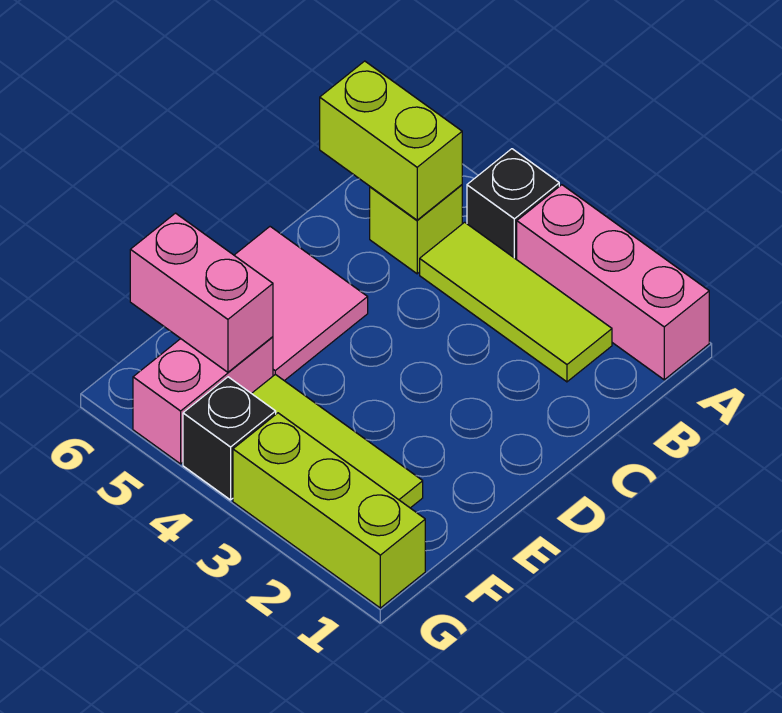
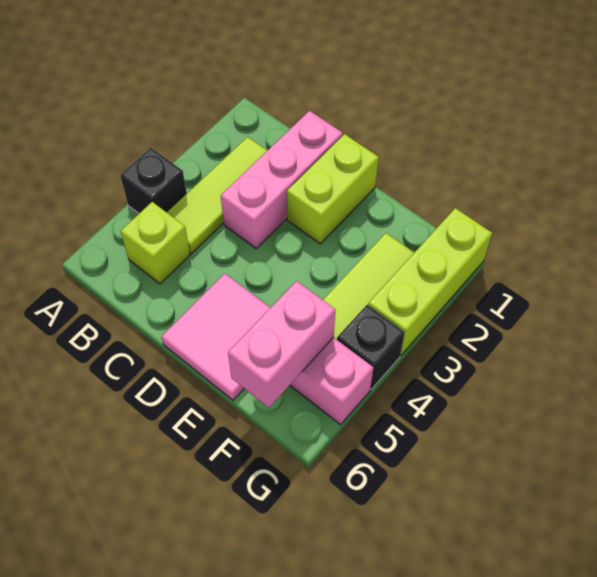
pink brick A1:A3 level 1 -> pink brick C1:C3 level 1
lime brick B5:B6 level 2 -> lime brick D1:D2 level 1

